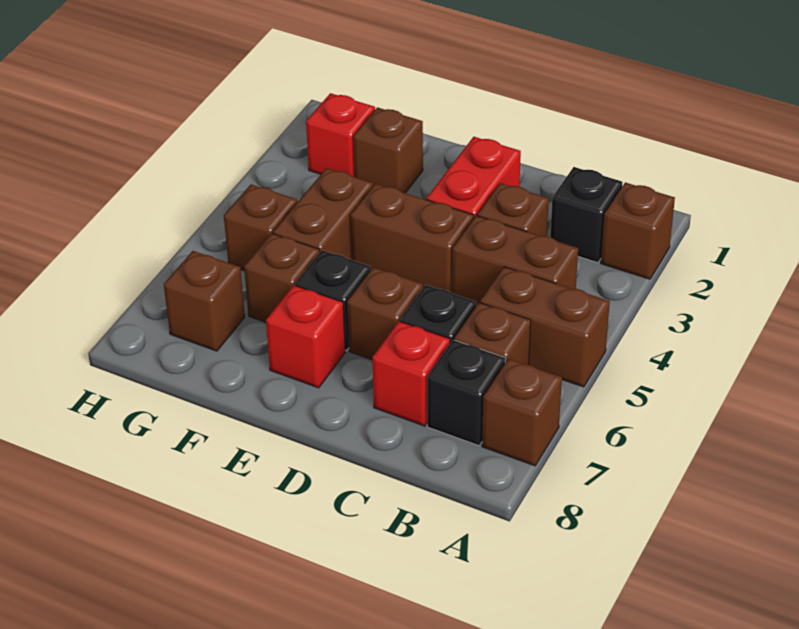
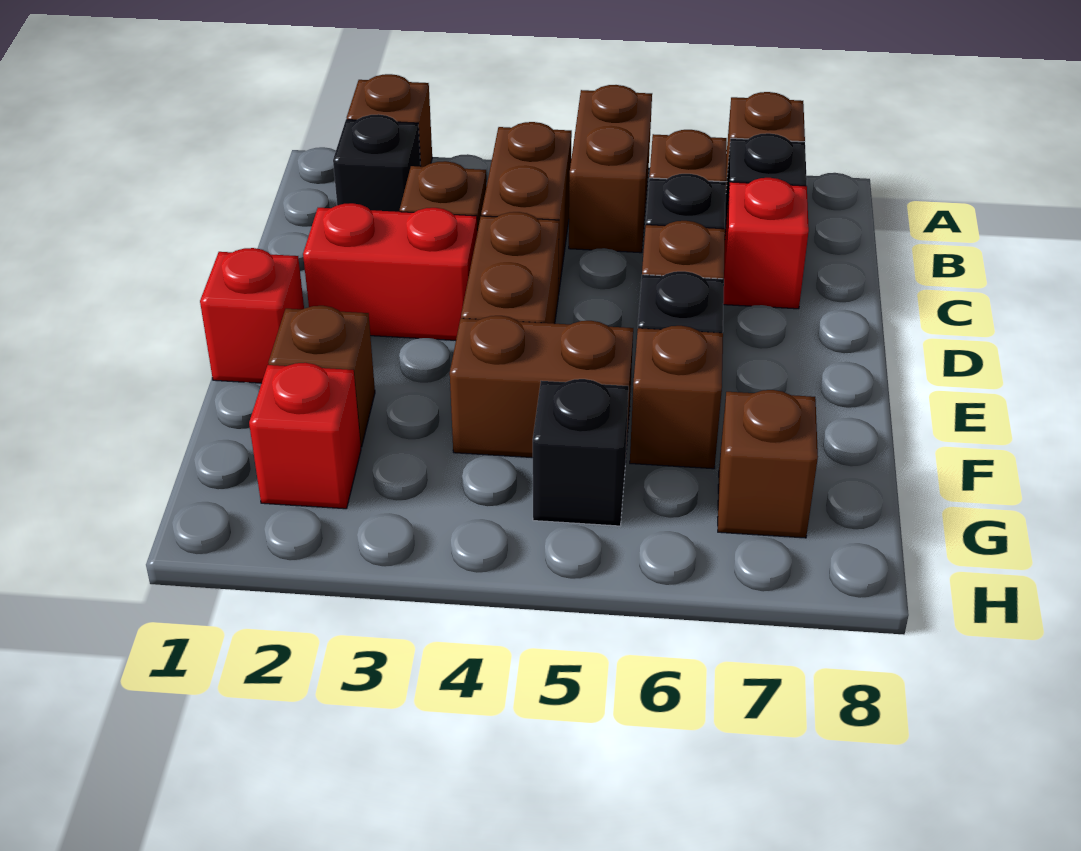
red brick E7 level 1 -> red brick E1 level 1
brown brick G5 level 1 -> black brick G5 level 1

